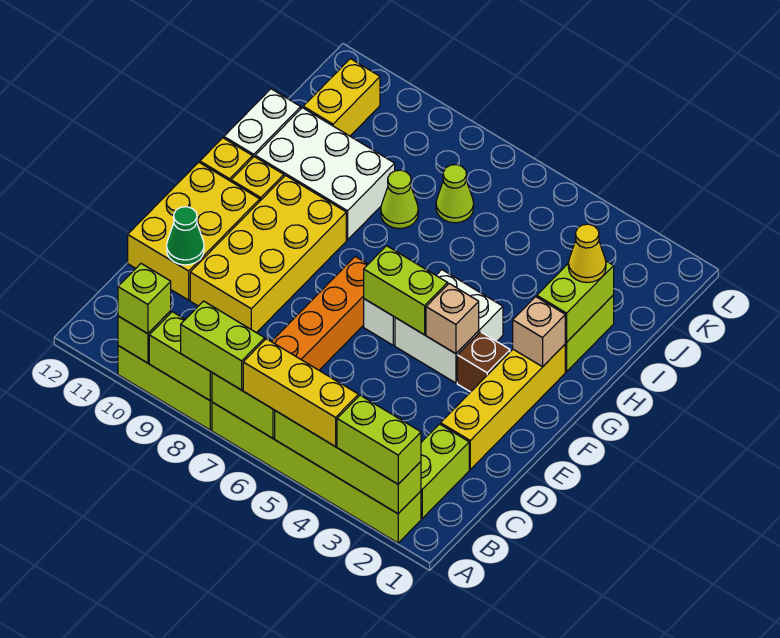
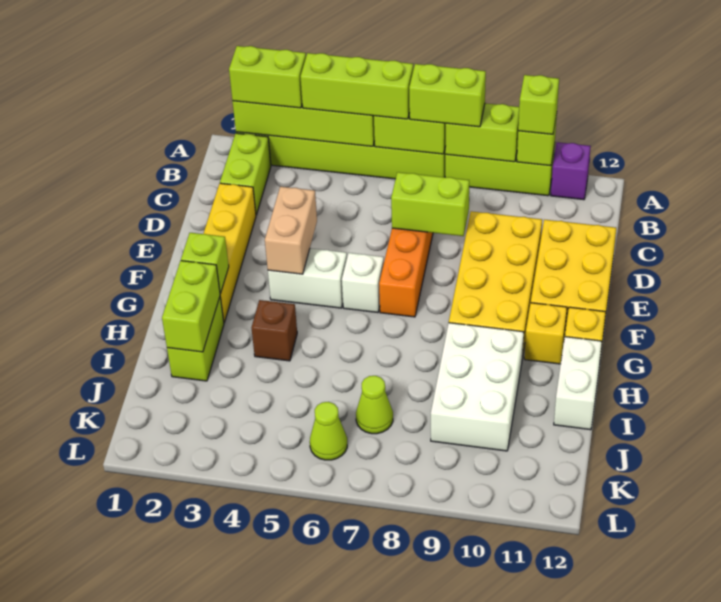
yellow brick A4:A6 level 3 -> lime brick A4:A6 level 3
none -> purple brick A11 level 1
green cone D11 level 2 -> none
brown brick F3 level 1 -> brown brick H4 level 1
white brick F4:G5 level 1 -> white brick F4:F5 level 1
tan brick F4 level 2 -> tan brick E4:F4 level 2
lime brick F5:F6 level 2 -> lime brick D7:D8 level 2
tan brick G2 level 2 -> lime brick G2 level 2
white brick H9:I11 level 1 -> white brick H9:J10 level 1
yellow cone I2 level 3 -> none
lime cone I8 level 1 -> lime cone K6 level 1
yellow brick J11:K11 level 1 -> none

